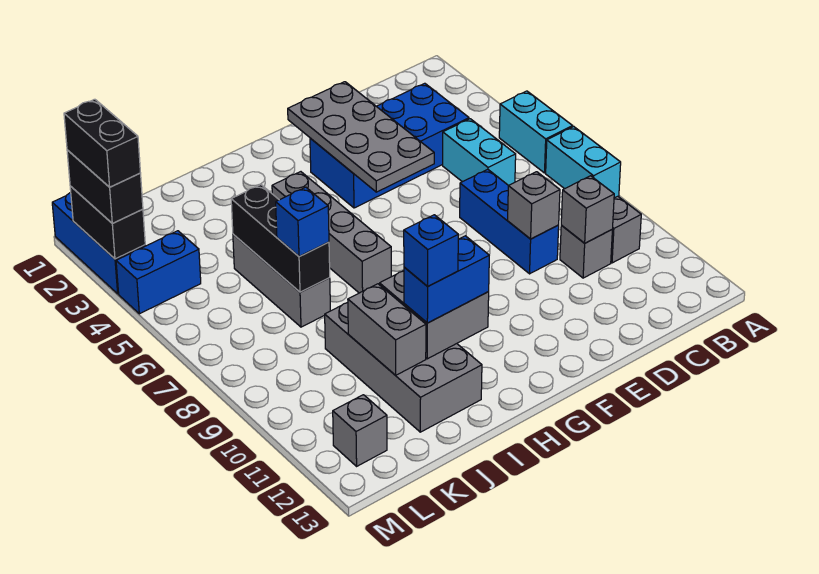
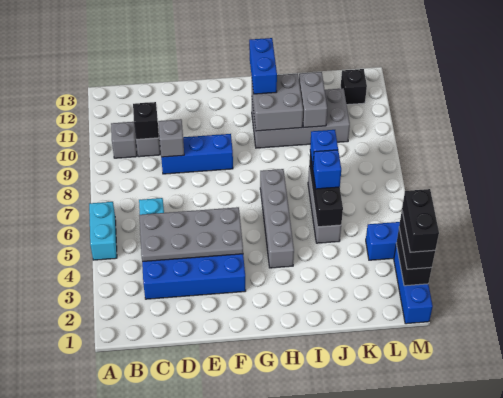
cyan brick A7:A8 level 1 -> none
grey brick C10 level 2 -> black brick C10 level 2
blue brick D7:D9 level 1 -> blue brick D9:F9 level 1
grey plate E2:F5 level 2 -> grey plate C4:F5 level 2
blue brick H11:I11 level 3 -> blue brick H11:H12 level 3
grey brick I9:J12 level 1 -> grey brick H10:K11 level 1
blue brick I11 level 4 -> blue brick J6 level 3
grey brick L12 level 1 -> black brick L12 level 1

